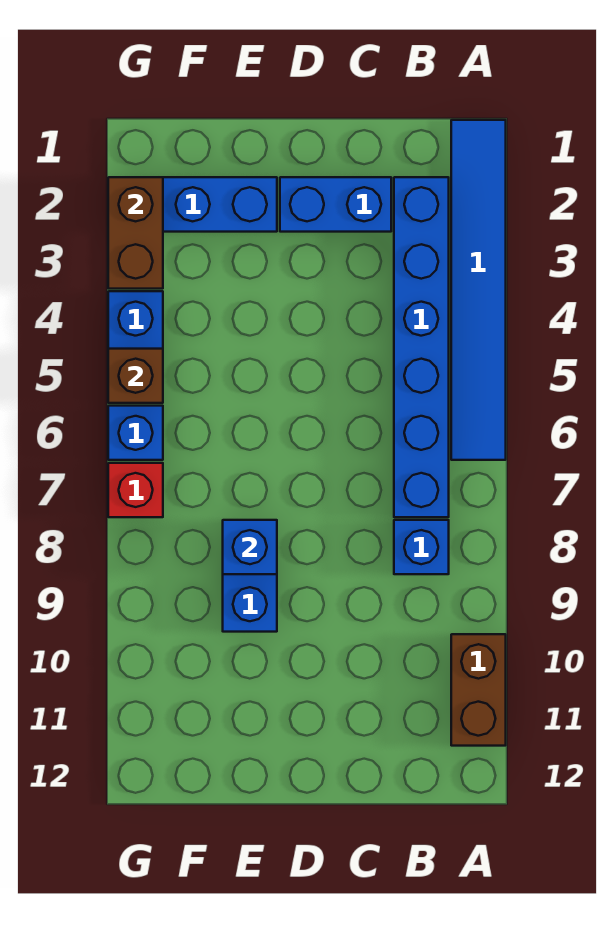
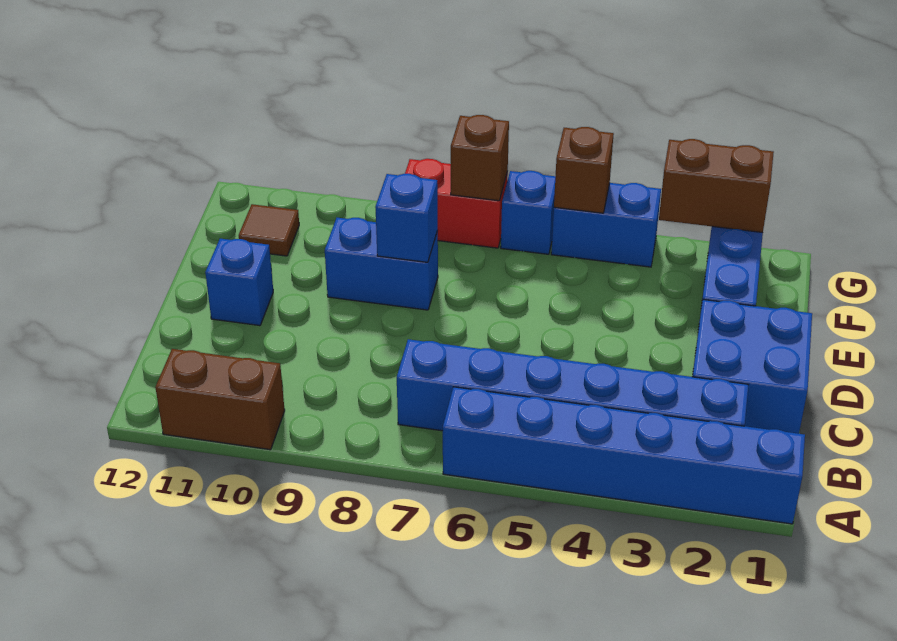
blue tile A1:A6 level 1 -> blue brick A1:A6 level 1
blue brick B8 level 1 -> blue brick D11 level 1
blue brick C2:D2 level 1 -> blue brick C1:D2 level 1
none -> brown tile F11 level 1
red brick G7 level 1 -> red brick G7:G8 level 1
none -> brown brick G7 level 2

